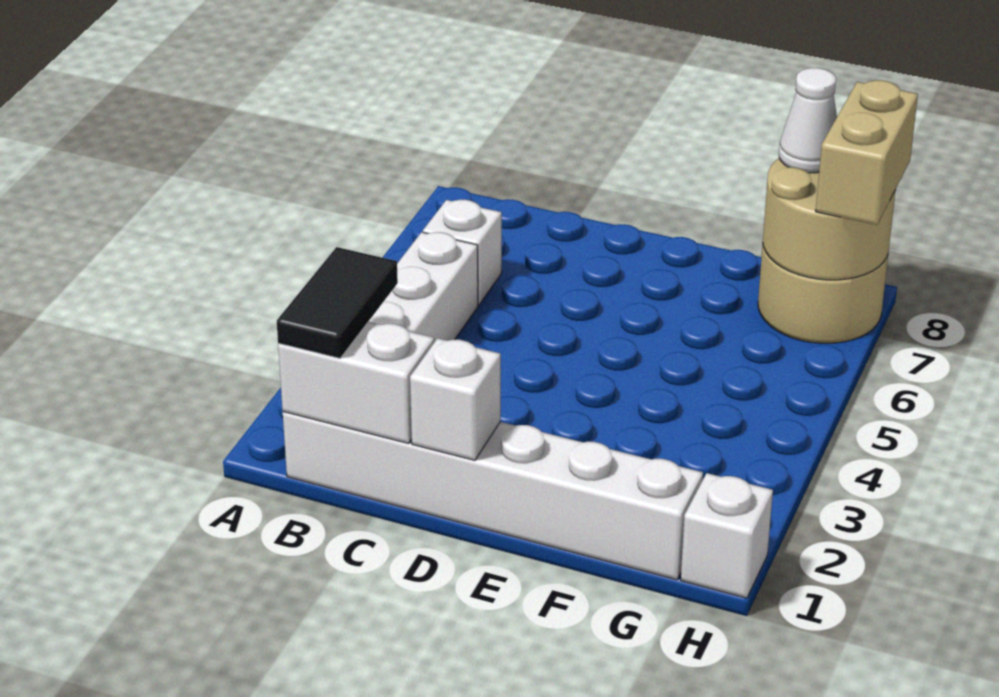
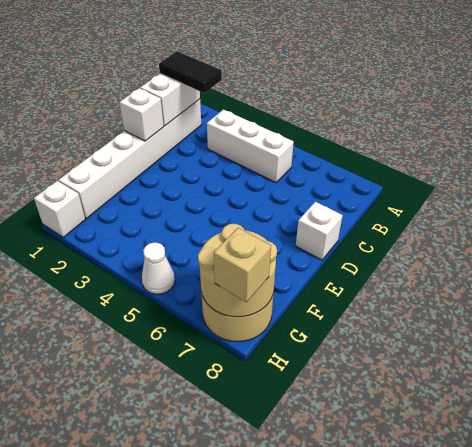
white brick B6 level 1 -> white brick D8 level 1
white cone G8 level 3 -> white cone H5 level 1
tan brick H7:H8 level 3 -> tan brick H8 level 3

